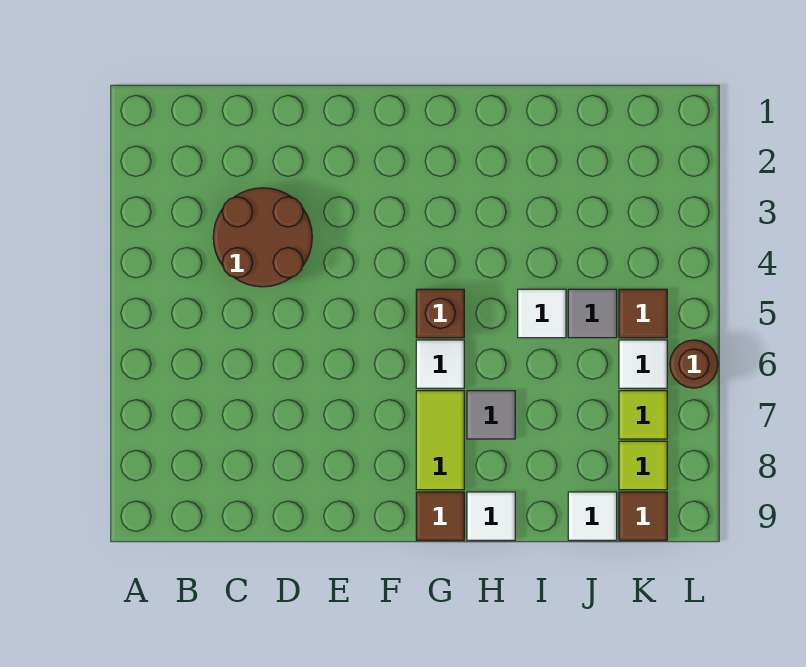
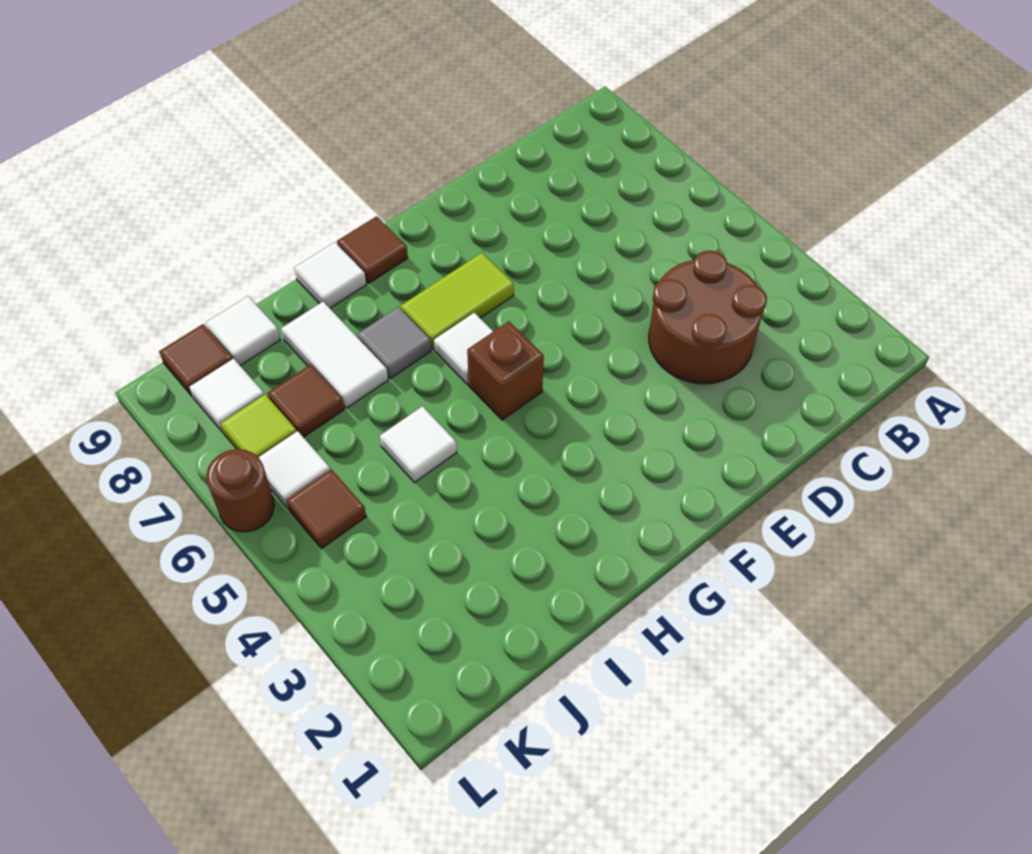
lime tile G7:G8 level 1 -> lime tile F7:G7 level 1
none -> white tile I7:I8 level 1
grey tile J5 level 1 -> none
none -> brown tile J7 level 1
lime tile K8 level 1 -> white tile K8 level 1

